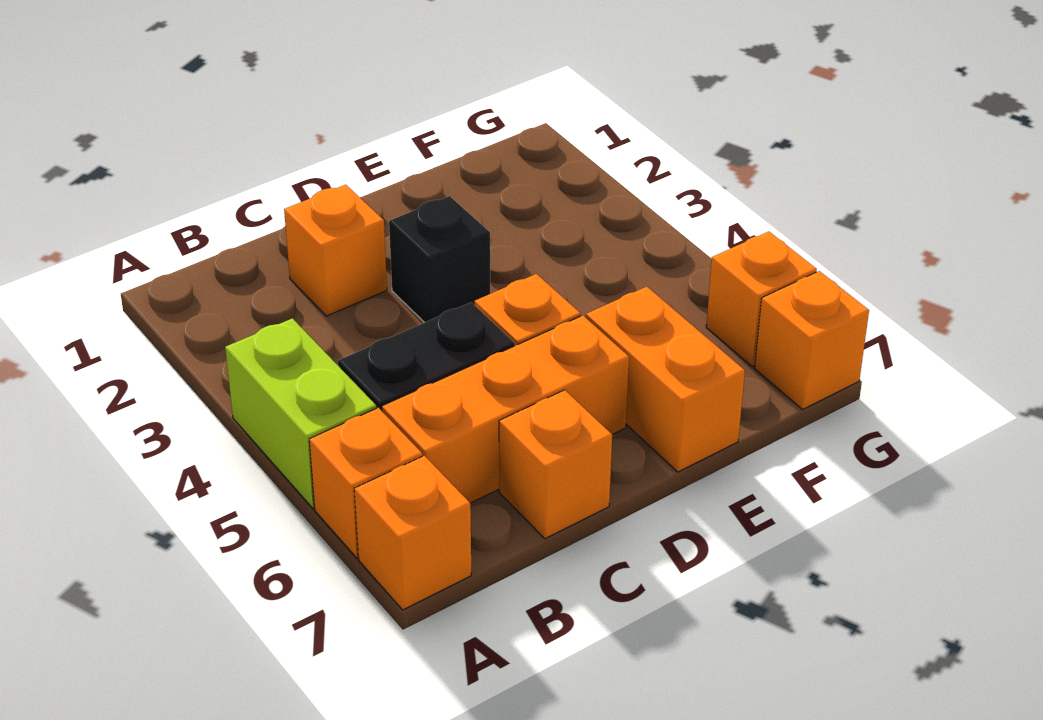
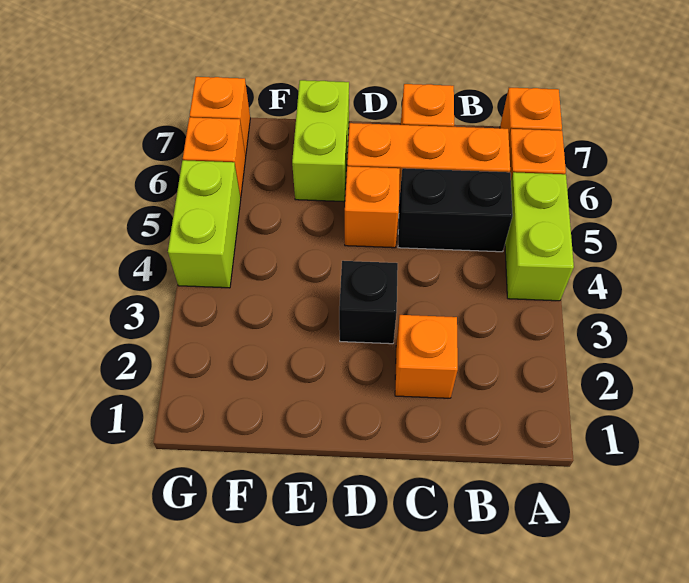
orange brick E6:E7 level 1 -> lime brick E6:E7 level 1
none -> lime brick G4:G5 level 1

